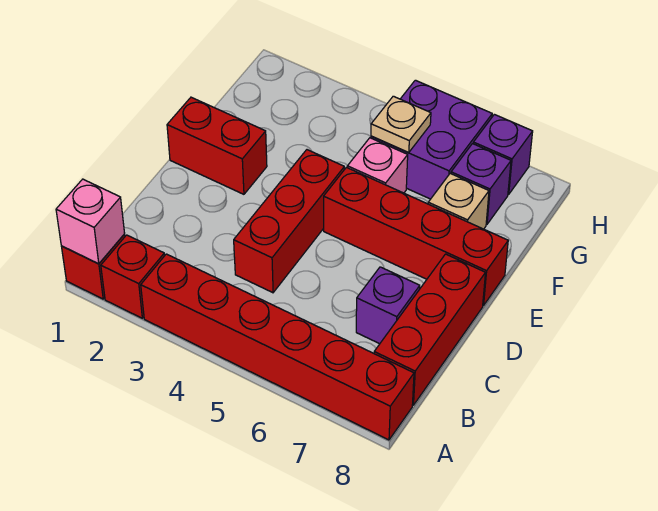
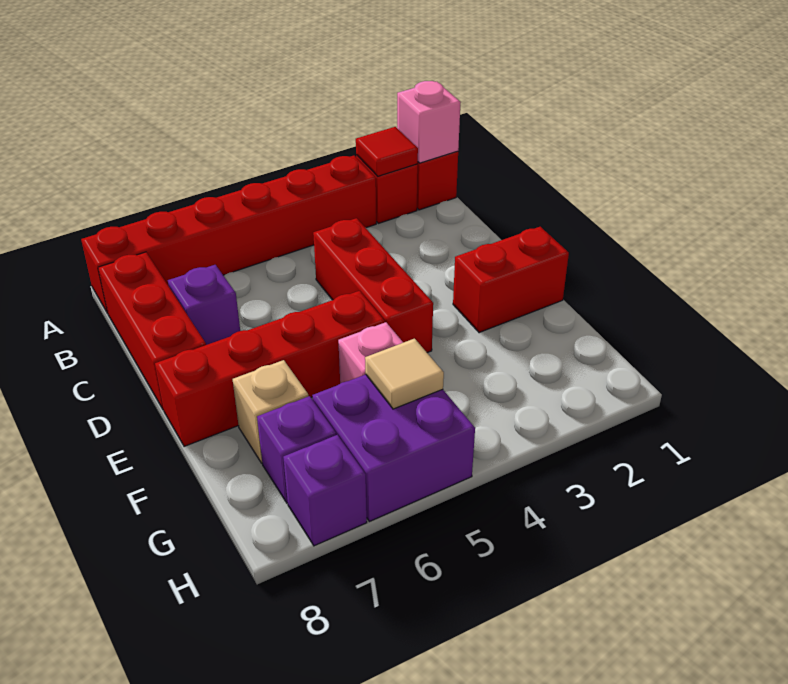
none -> red tile A2 level 2
tan plate G5 level 2 -> tan tile G5 level 2

